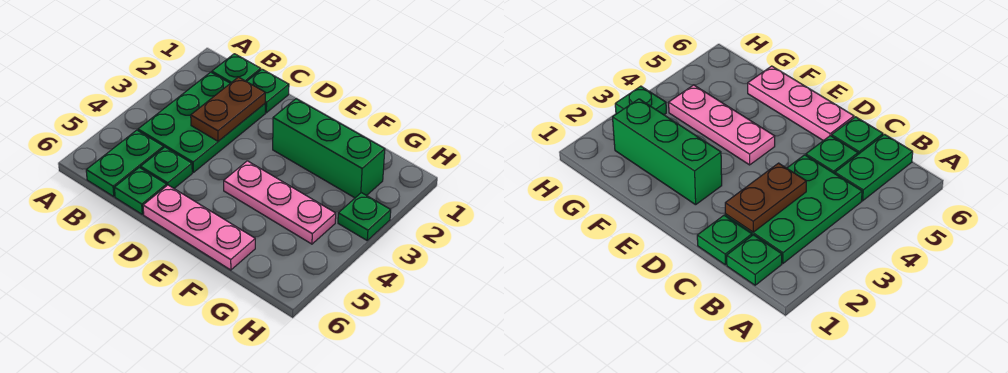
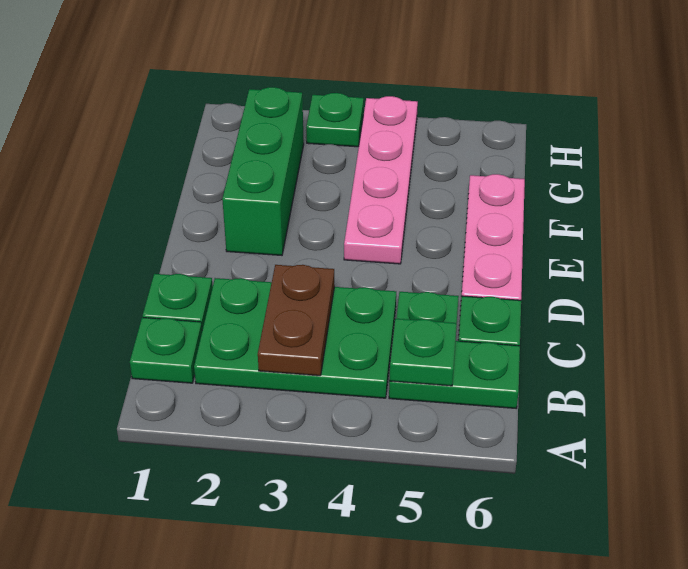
none -> green plate B5 level 2
brown plate C2:C3 level 2 -> brown plate B3:C3 level 2
pink plate E4:G4 level 1 -> pink plate E4:H4 level 1

